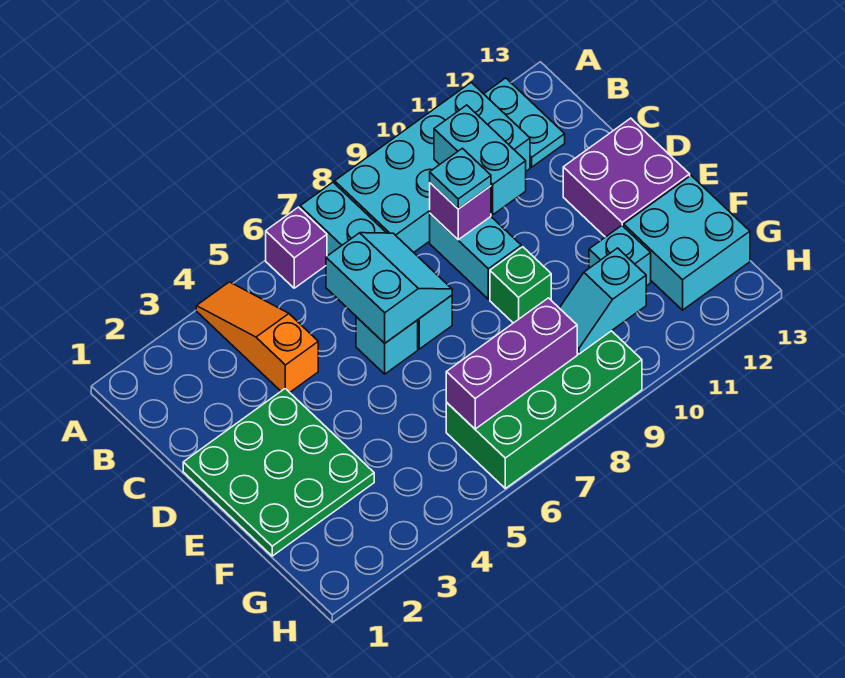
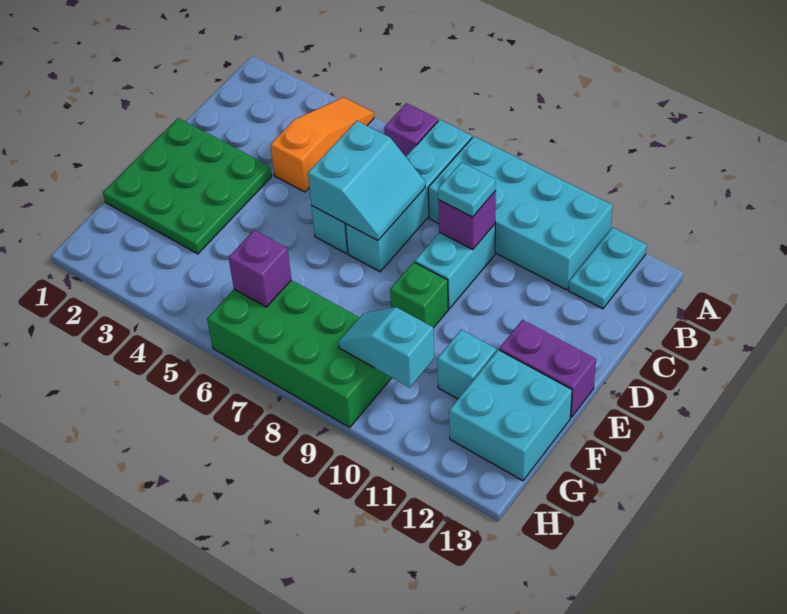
cyan brick B10:C10 level 2 -> none
purple brick D12:E13 level 1 -> purple brick E12:E13 level 1
purple brick G6:G8 level 2 -> purple brick G6 level 2

